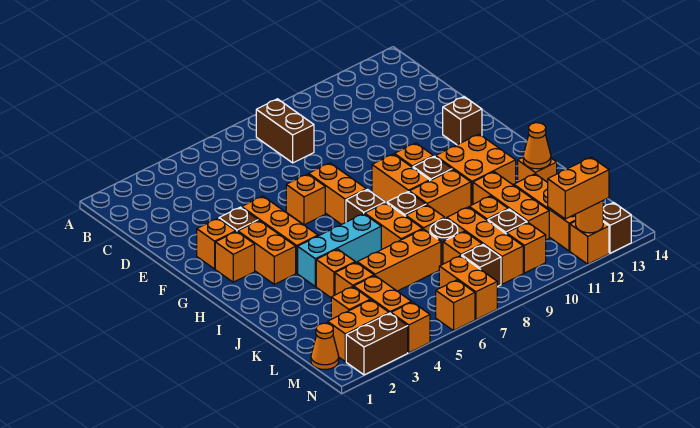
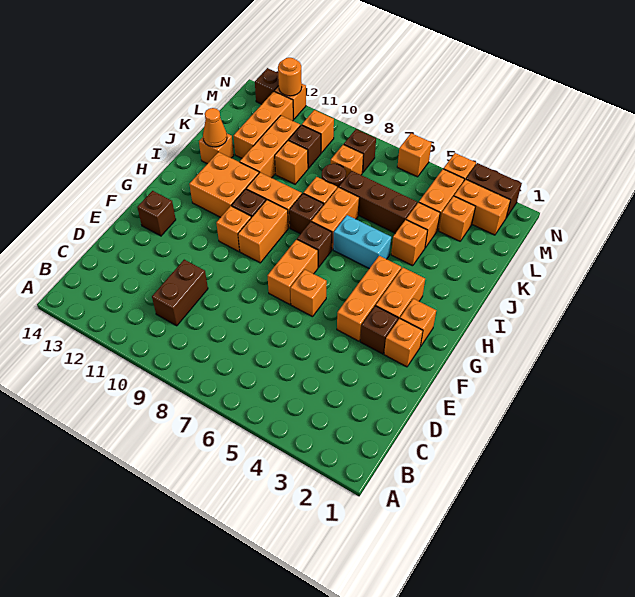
brown brick B8:C8 level 1 -> brown brick C10:D10 level 1
cyan brick I4:I6 level 1 -> cyan brick I5:I6 level 1
orange brick K5:K7 level 1 -> brown brick K5:K7 level 1
orange brick K9:M9 level 1 -> none
orange cone M1 level 1 -> none
orange brick M7:N7 level 1 -> none
orange brick N11:N12 level 3 -> none

